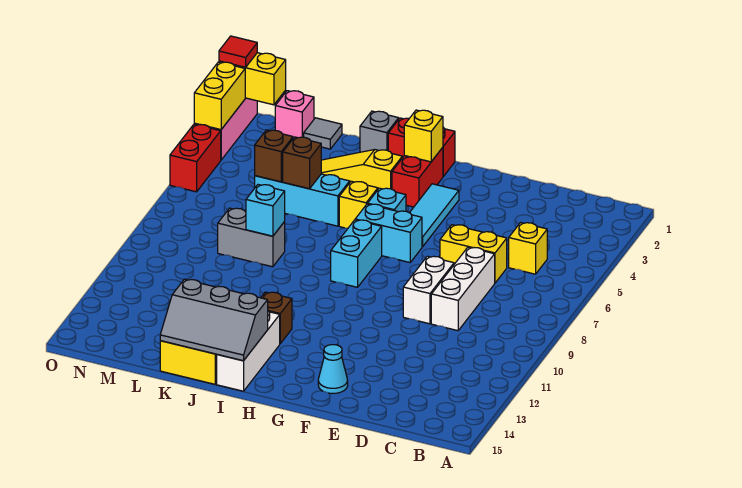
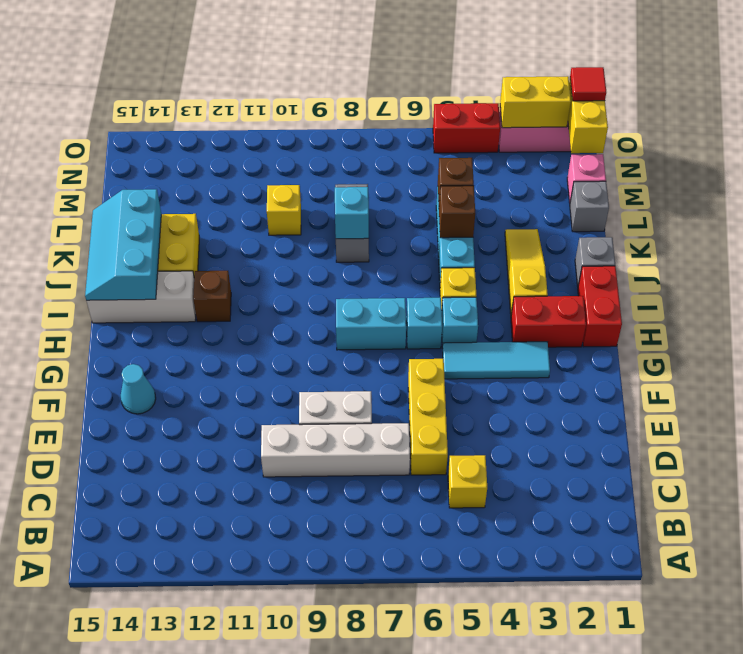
yellow brick D6:E6 level 1 -> yellow brick D6:F6 level 1
white brick D7:D9 level 1 -> white brick D7:D10 level 1
cyan brick G6:H6 level 1 -> cyan brick H6 level 1
yellow brick H2 level 2 -> yellow brick L10 level 1
grey slope I14:K15 level 2 top 14 -> cyan slope I14:K15 level 2 top 14
grey tile L1 level 1 -> grey brick L1 level 1

